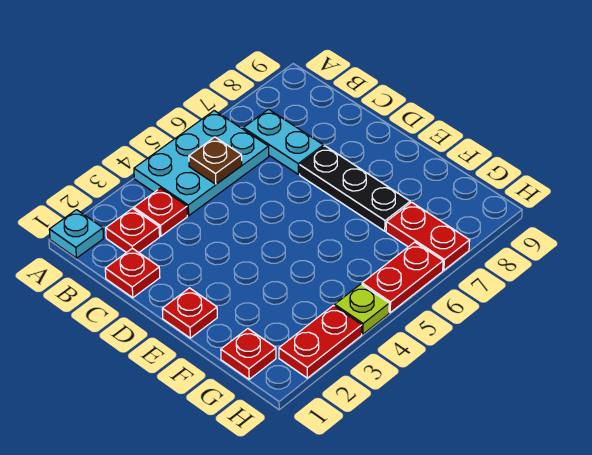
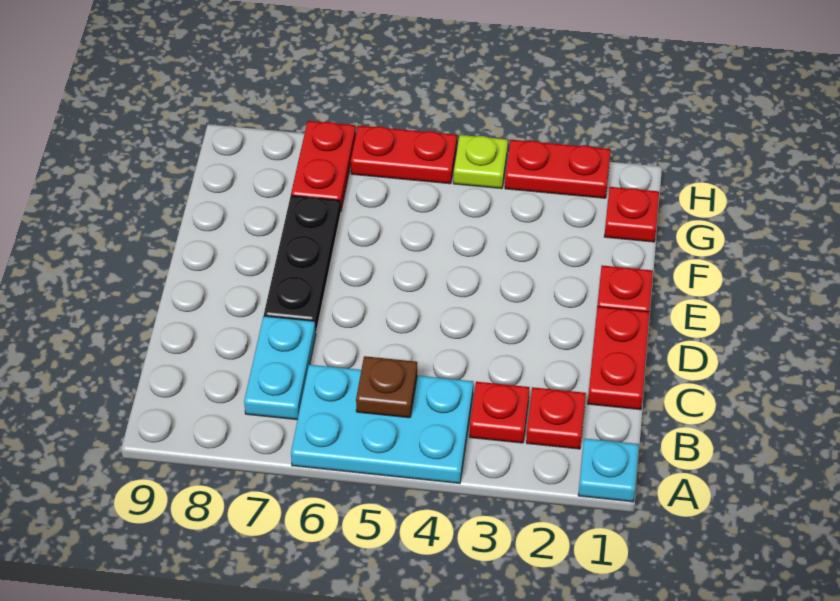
red plate C1 level 1 -> red plate C1:D1 level 1

